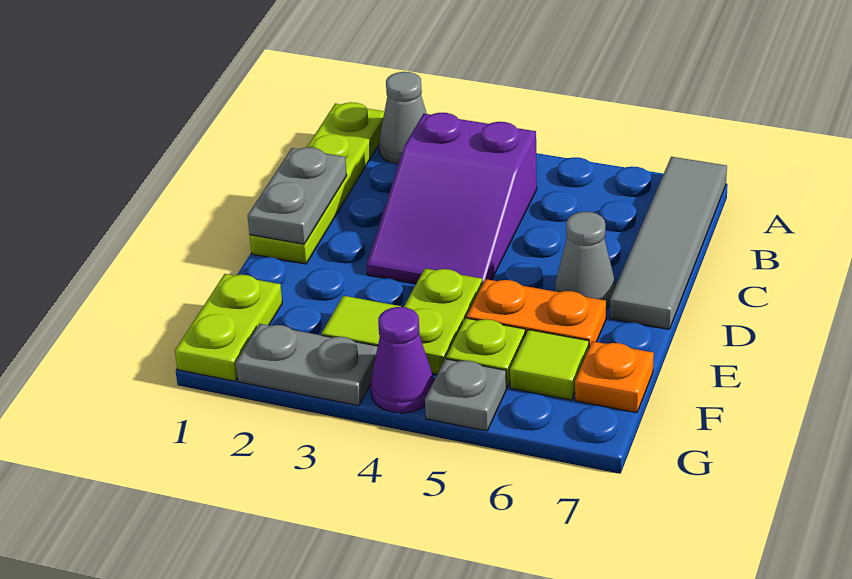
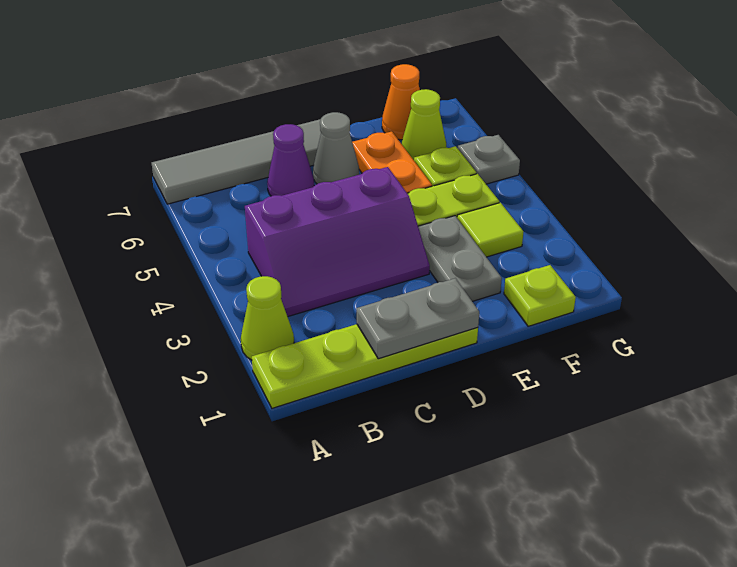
grey cone A2 level 1 -> lime cone A2 level 1
purple slope B3:D4 level 1 top B -> purple slope B3:D4 level 1 top 4
lime plate F1:G1 level 1 -> lime plate F1 level 1
lime tile F6 level 1 -> lime cone F6 level 1
orange plate F7 level 1 -> orange cone F7 level 1
grey plate G2:G3 level 1 -> grey plate E2:E3 level 1
purple cone G4 level 1 -> purple cone C6 level 1

